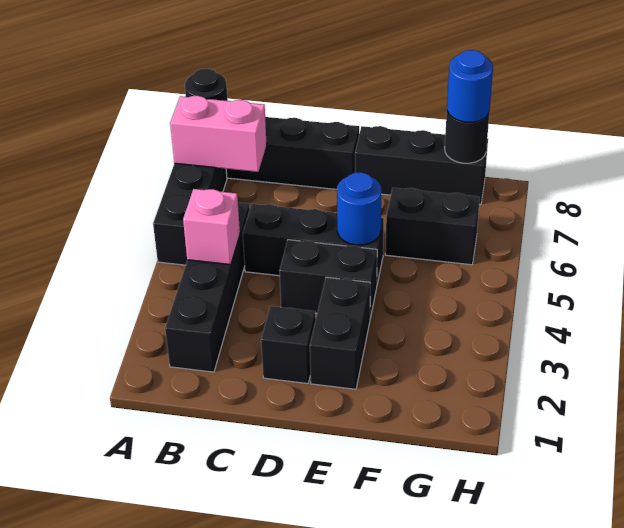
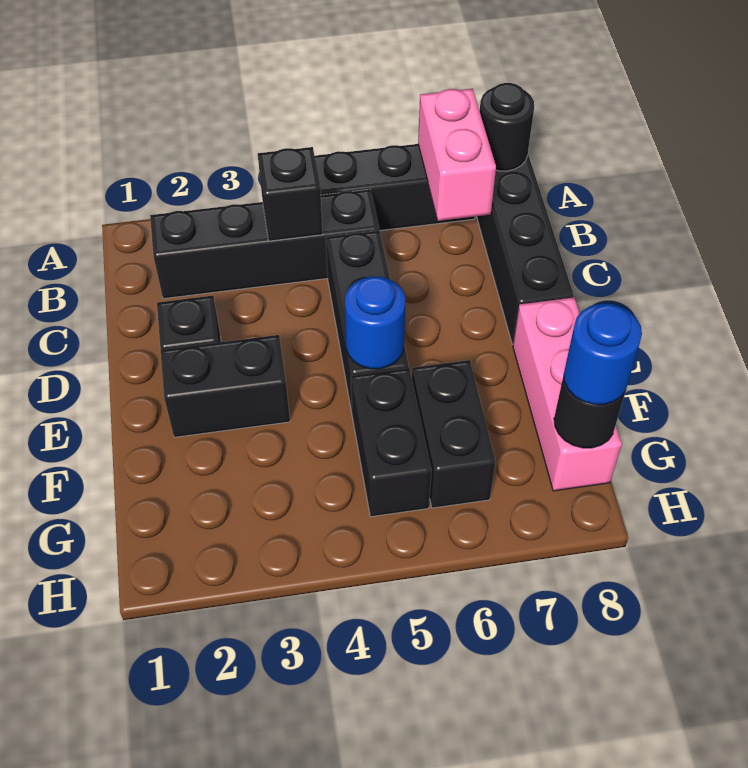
pink brick B4 level 2 -> black brick B4 level 2
black brick D4:E4 level 1 -> black brick F5:G5 level 1
black brick E8:G8 level 1 -> pink brick E8:G8 level 1

